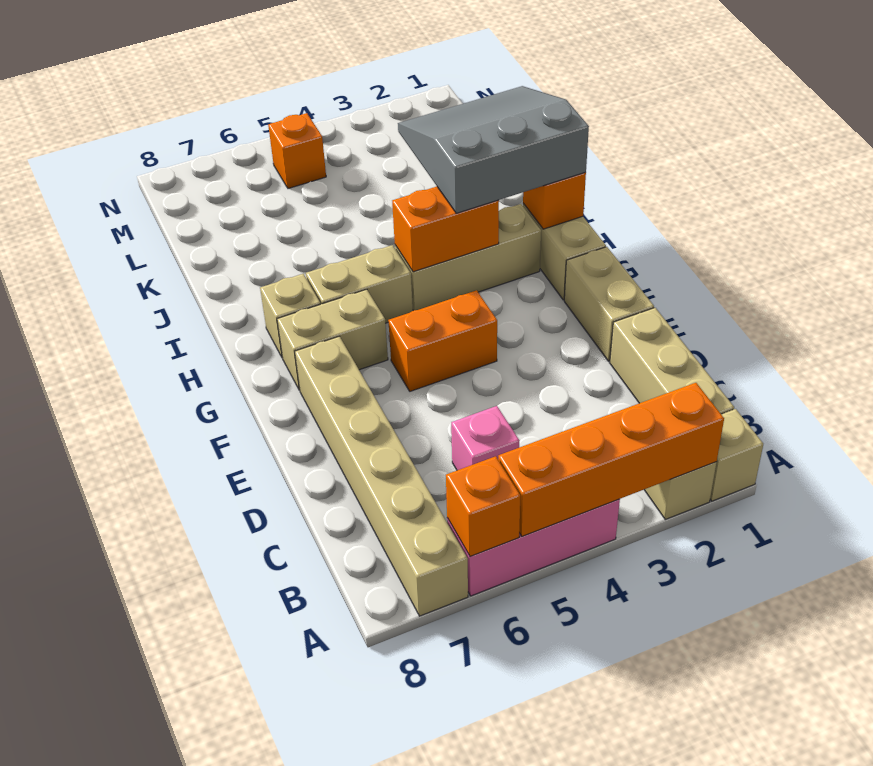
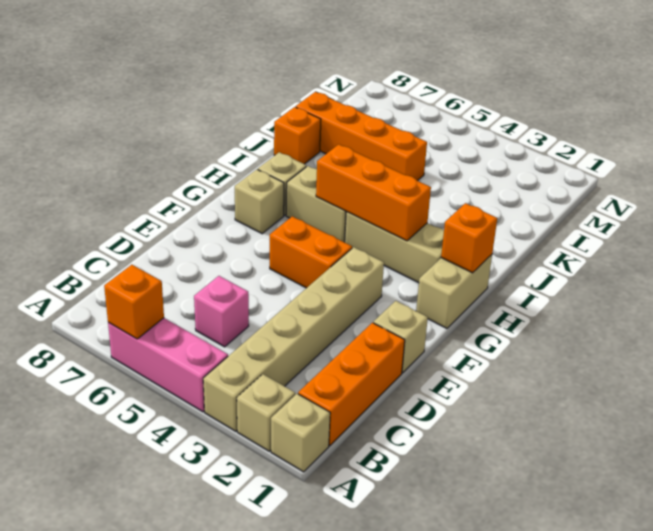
orange brick A2:A5 level 2 -> orange brick K5:K8 level 1
tan brick A7:F7 level 1 -> tan brick A3:F3 level 1
tan brick B1:D1 level 1 -> orange brick B1:D1 level 1
tan brick E1:F1 level 1 -> tan brick E1 level 1
tan brick G6:G7 level 1 -> tan brick G7 level 1
grey slope H1:J3 level 3 top H -> none
orange brick H3:H4 level 2 -> orange brick H3:H5 level 2
orange brick M5 level 1 -> orange brick J8 level 1

